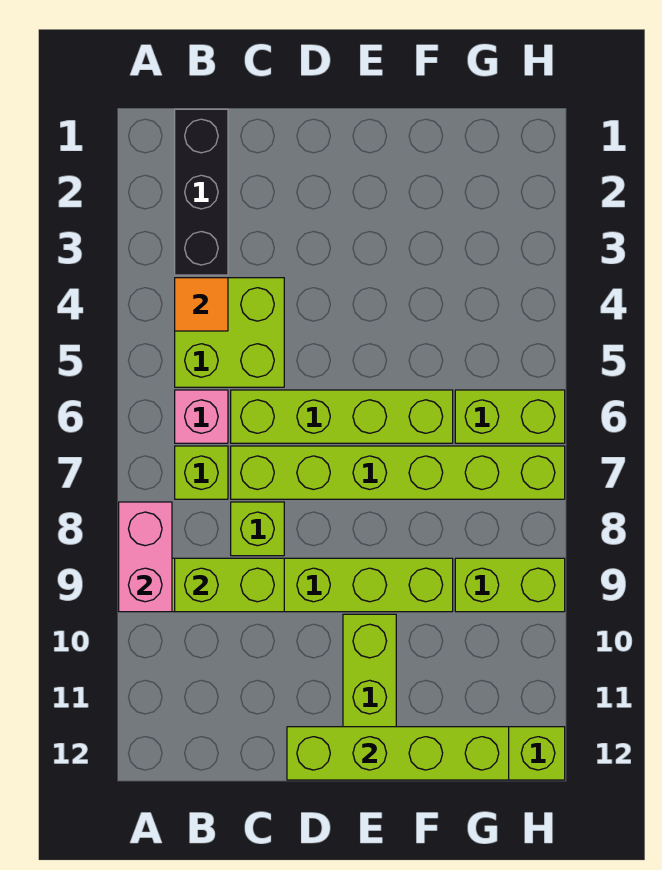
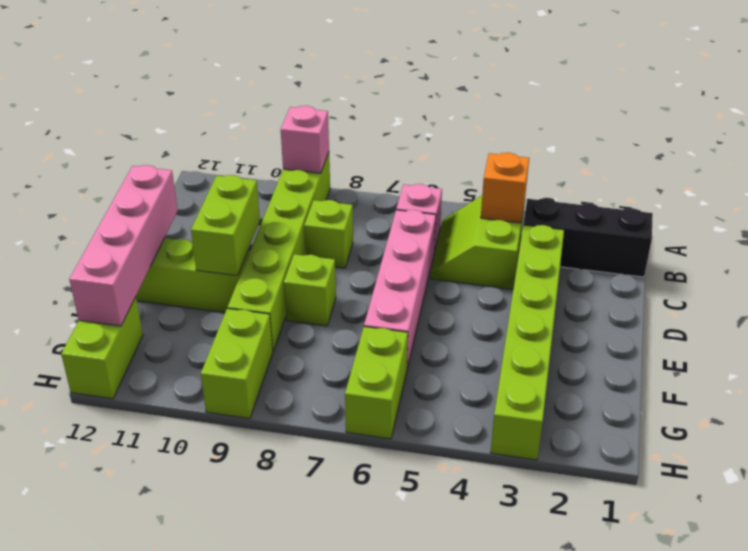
pink brick A8:A9 level 2 -> pink brick A9 level 2
lime brick B4:C5 level 1 -> lime slope B4:C5 level 1 top 4
orange tile B4 level 2 -> orange brick B4 level 2
lime brick B7 level 1 -> lime brick E8 level 1
lime brick B9:C9 level 2 -> lime brick D10:E10 level 2
lime brick C6:F6 level 1 -> pink brick C6:F6 level 1
lime brick C7:H7 level 1 -> lime brick C3:H3 level 1
lime brick D12:G12 level 2 -> pink brick D12:G12 level 2

